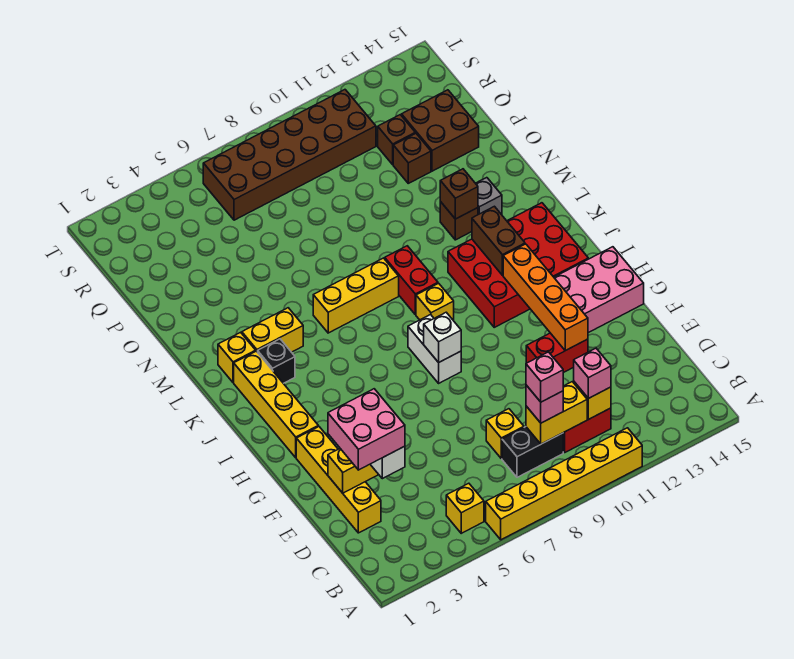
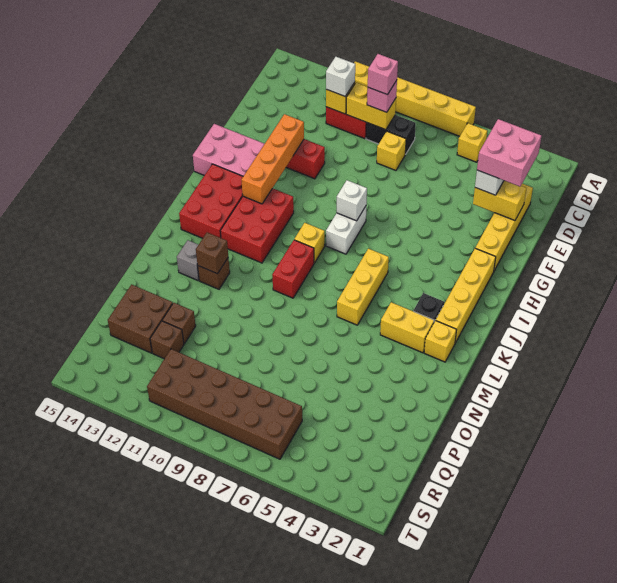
pink brick C11 level 3 -> white brick C11 level 3
brown brick J12:K12 level 2 -> none
yellow brick L6:L8 level 1 -> yellow brick J6:L6 level 1

